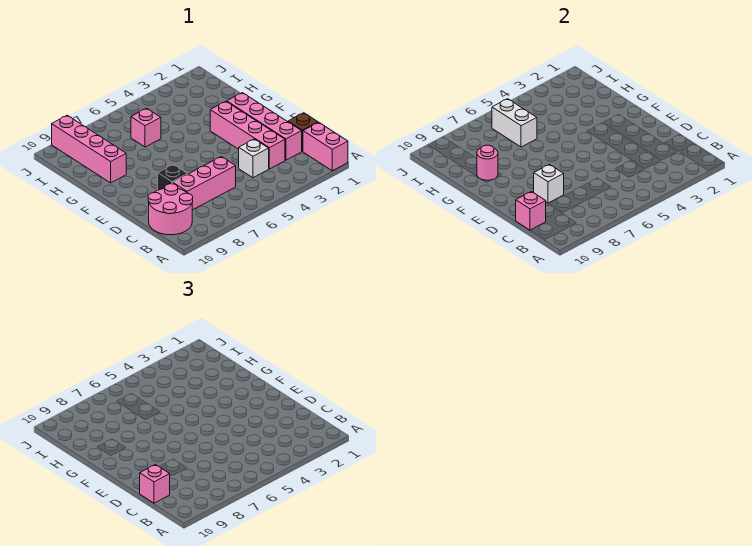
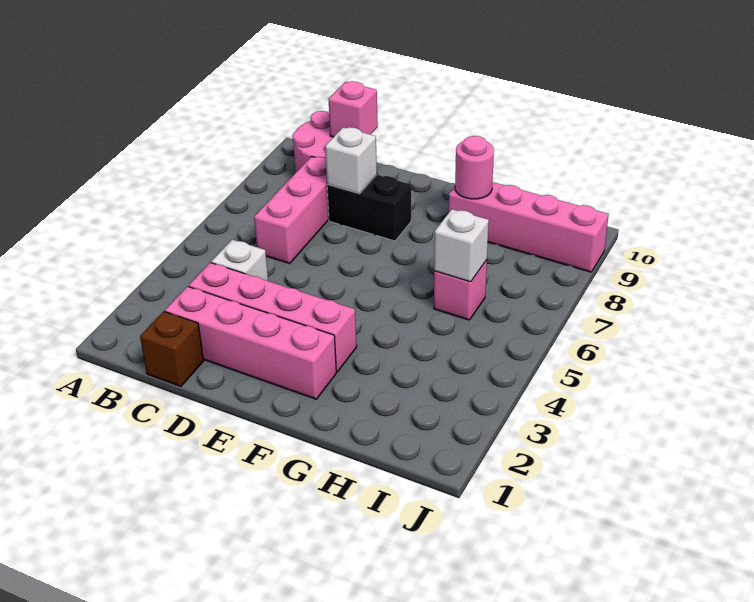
pink brick A1:B1 level 1 -> none
pink brick C10 level 3 -> none
black brick D8 level 1 -> black brick D8:E8 level 1
white brick H6:I6 level 2 -> white brick H6 level 2

